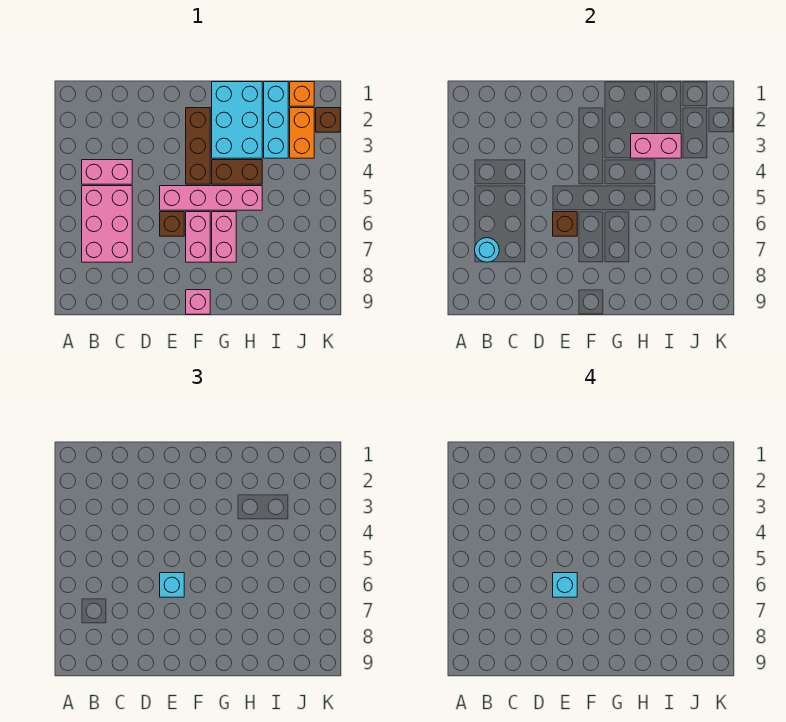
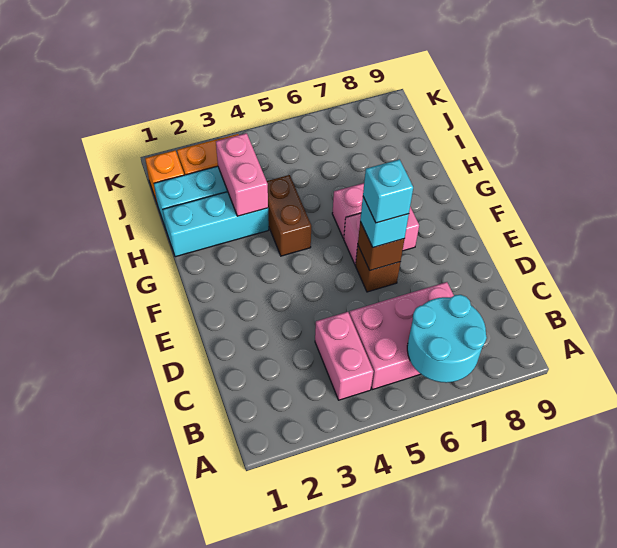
cyan round brick B7 level 2 -> cyan round brick A6:B7 level 2
pink brick E5:H5 level 1 -> none
brown brick F2:F4 level 1 -> none
pink brick F9 level 1 -> none
cyan brick G1:H3 level 1 -> cyan brick H1:H3 level 1
brown brick K2 level 1 -> none

